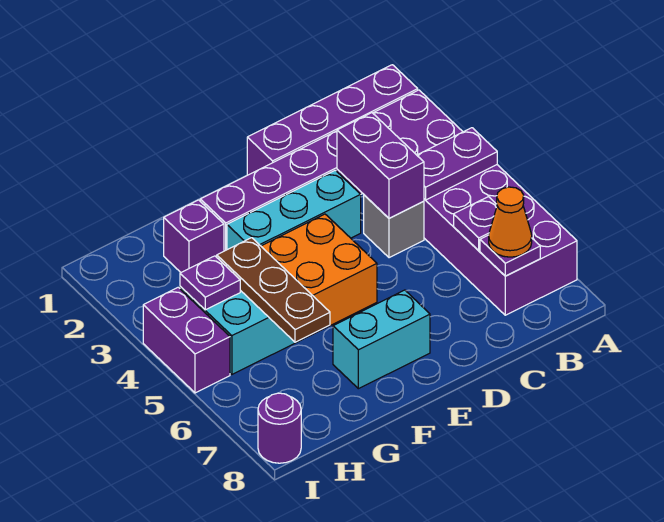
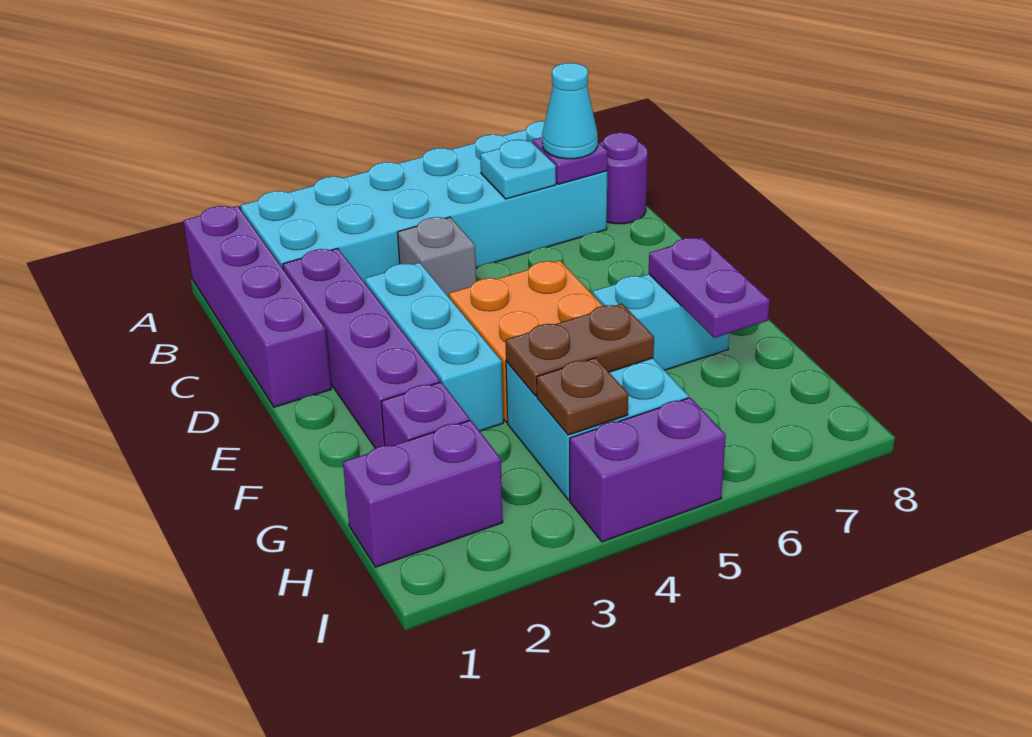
purple brick A2:B7 level 1 -> cyan brick A2:B7 level 1
purple plate A4:B4 level 2 -> purple plate F7:G7 level 2
purple plate B6 level 2 -> cyan plate B6 level 2
orange cone B7 level 3 -> cyan cone B7 level 3
purple brick C3:C4 level 2 -> purple brick H1:H2 level 1
cyan brick E7:F7 level 1 -> cyan brick F6:F7 level 1
brown plate G4:G6 level 2 -> brown plate G4:G5 level 2
purple plate H4 level 2 -> brown plate H4 level 2
purple round brick I8 level 1 -> purple round brick B8 level 1

